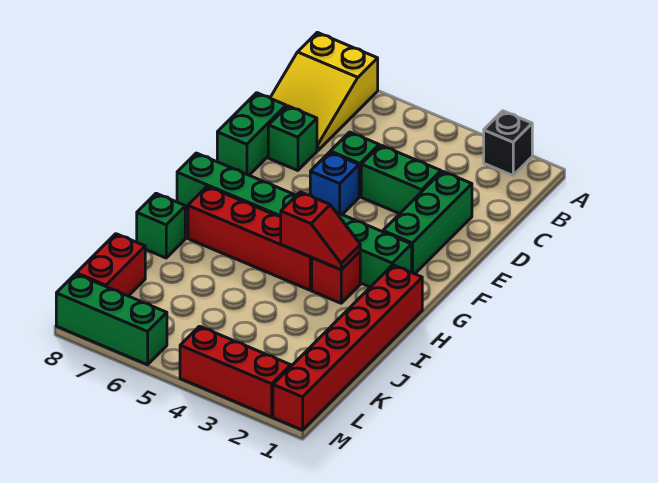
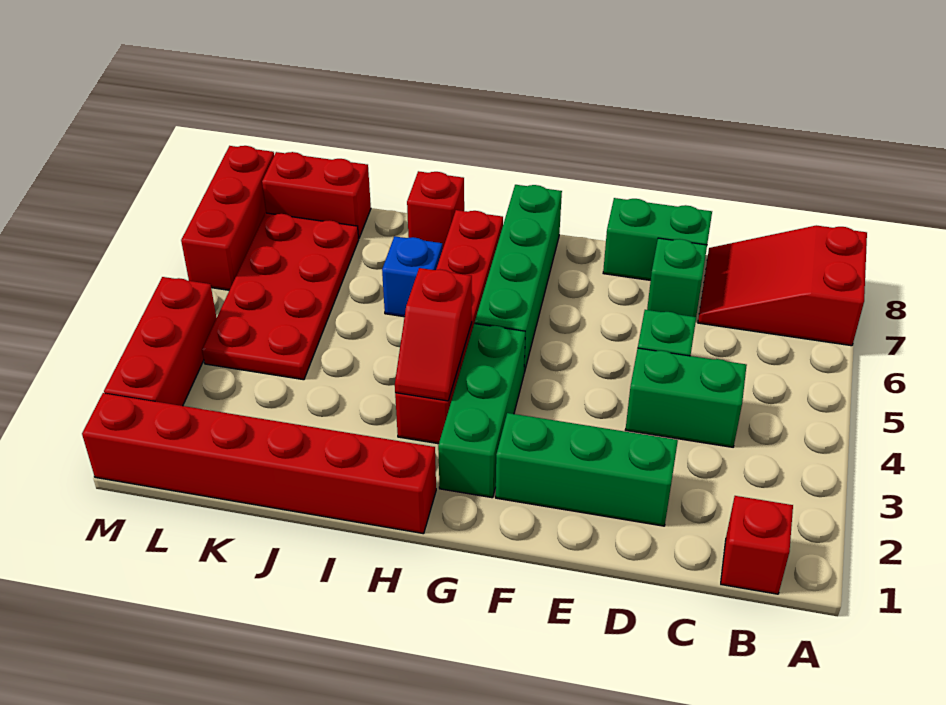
black brick A2 level 1 -> none
yellow slope A7:C8 level 1 top A -> red slope A7:C8 level 1 top A
none -> red brick B1 level 1
green brick D3:D4 level 1 -> green brick C4:D4 level 1
blue brick E5 level 1 -> blue brick I6 level 1
green brick I8 level 1 -> red brick I8 level 1
none -> red plate K4:L7 level 1
green brick M6:M8 level 1 -> red brick M6:M8 level 1

